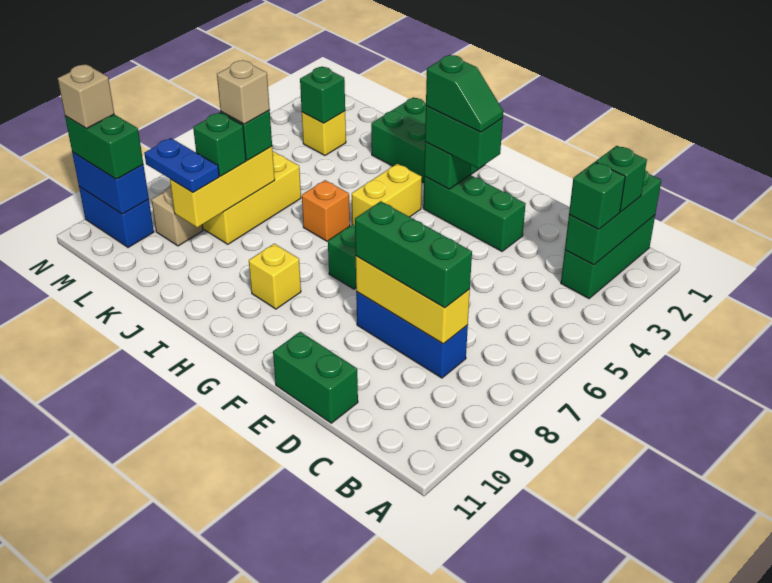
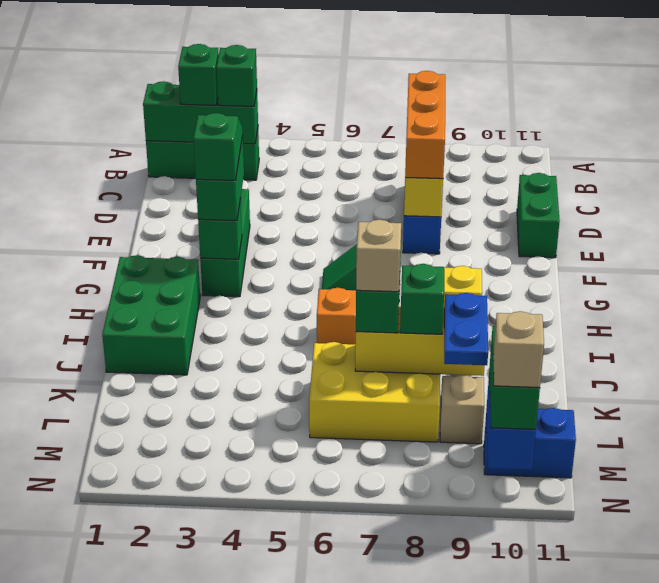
green brick C8:E8 level 3 -> orange brick C8:E8 level 3
yellow brick H4:H5 level 1 -> none
yellow brick L3 level 1 -> none
green brick L3 level 2 -> none
blue brick M10:N10 level 1 -> blue brick M10:M11 level 1

